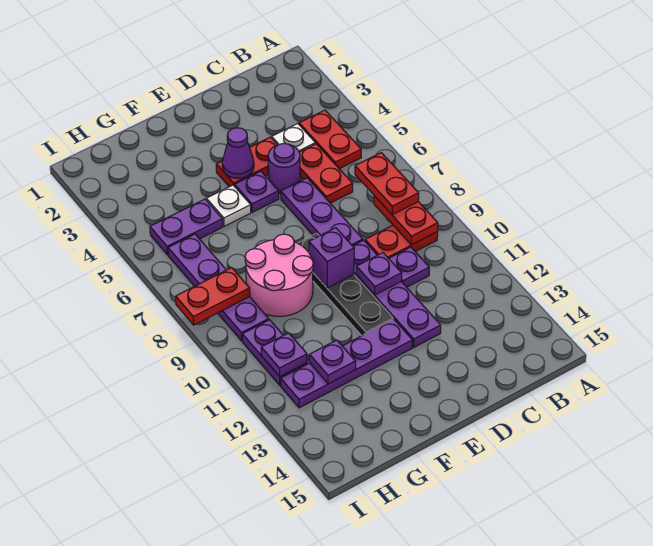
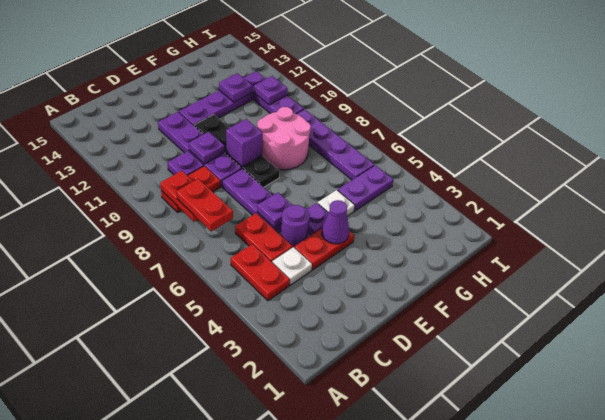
none -> purple plate D6 level 2
red plate H8:I8 level 2 -> none

